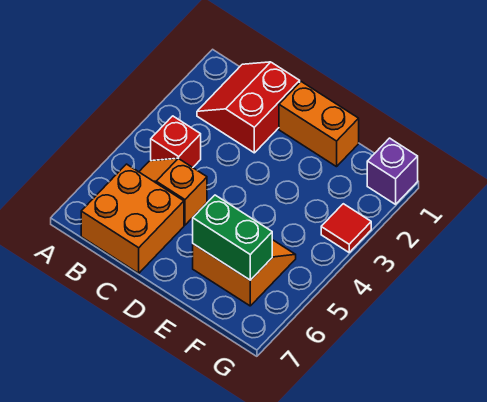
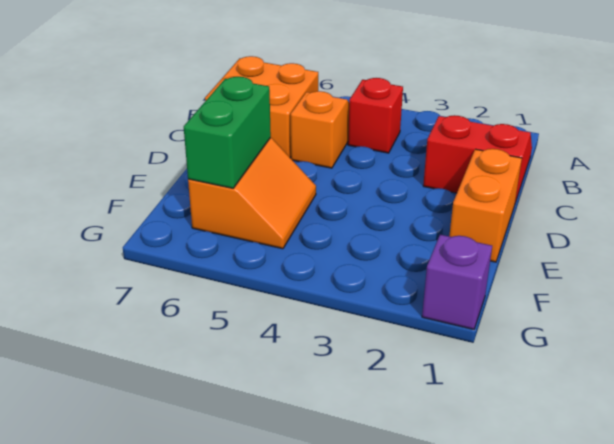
red tile G3 level 1 -> none

